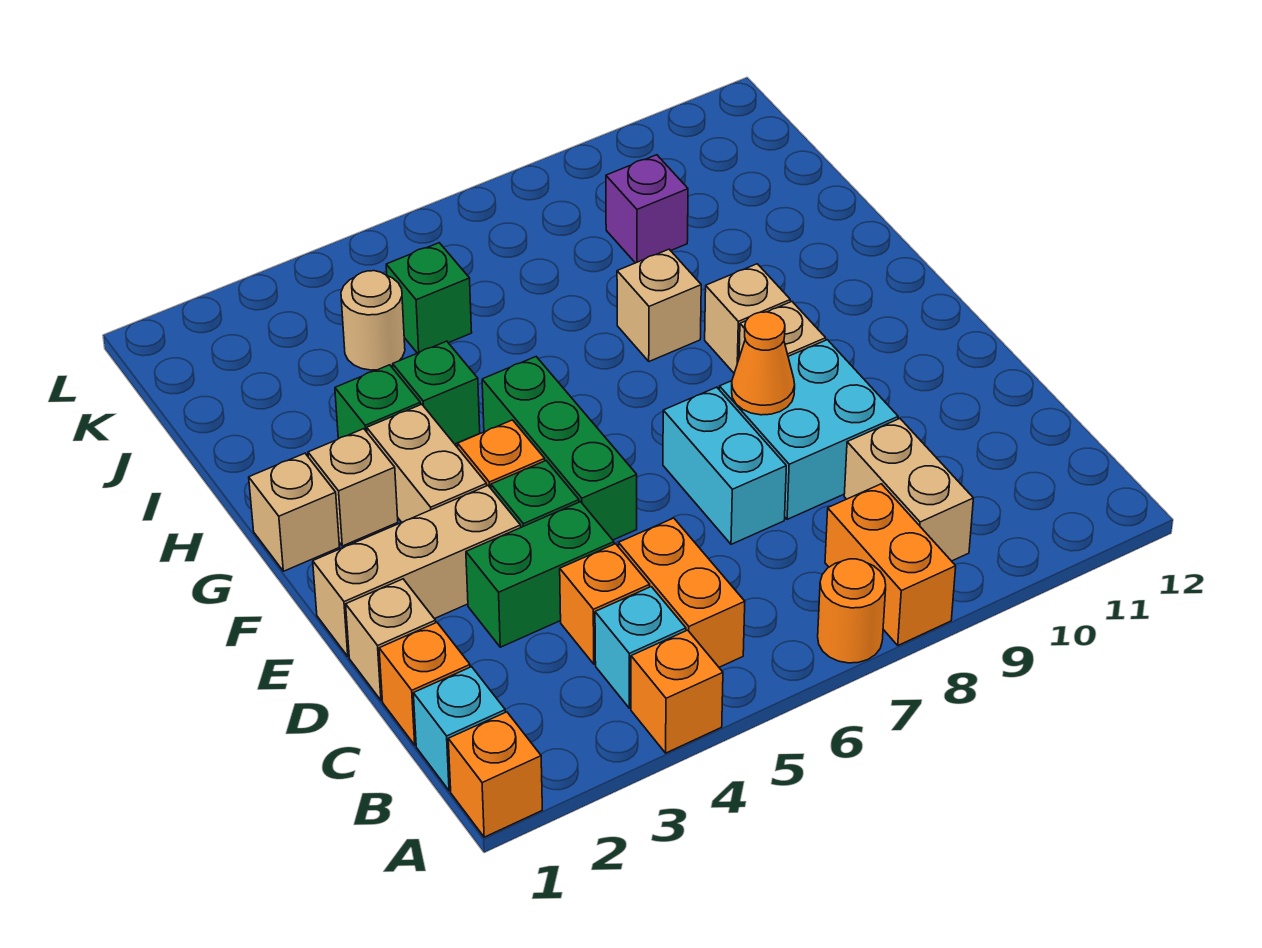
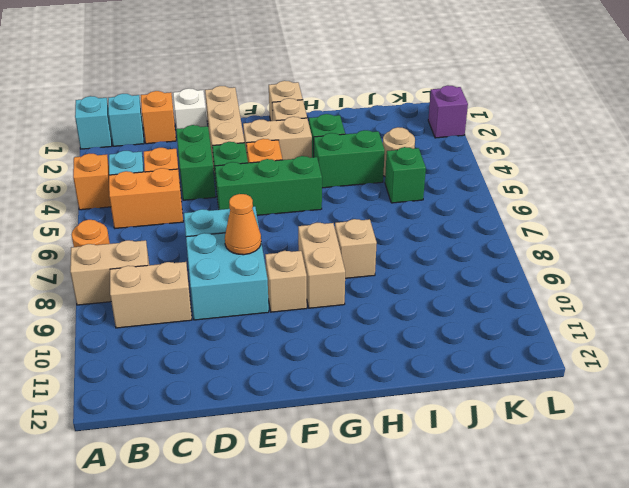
orange brick A1 level 1 -> cyan brick A1 level 1
orange brick A8:B8 level 1 -> tan brick A8:B8 level 1
tan brick D1 level 1 -> white brick D1 level 1
tan brick G9 level 1 -> tan brick G8:G9 level 1
green brick H4 level 1 -> green brick H4:I4 level 1
purple brick J9 level 1 -> purple brick L2 level 1

